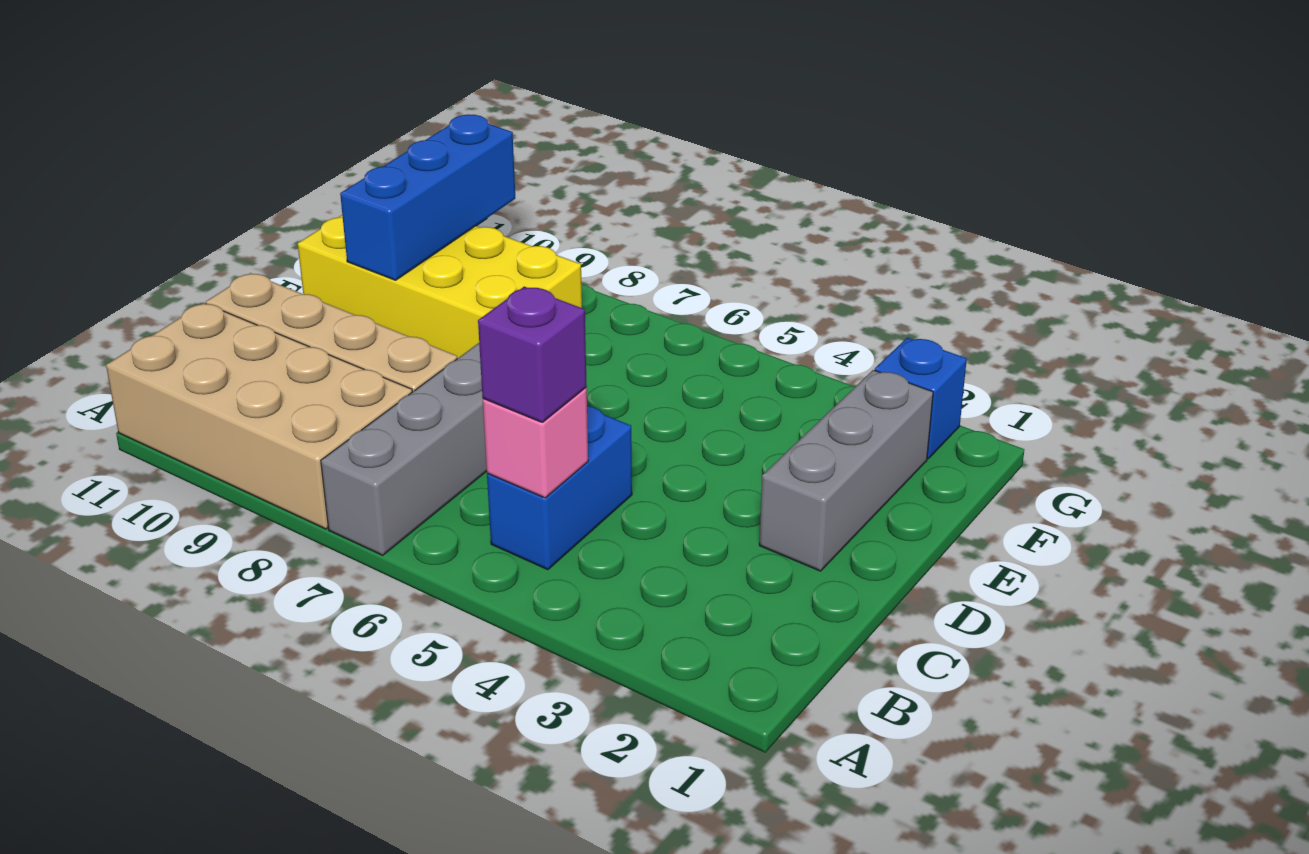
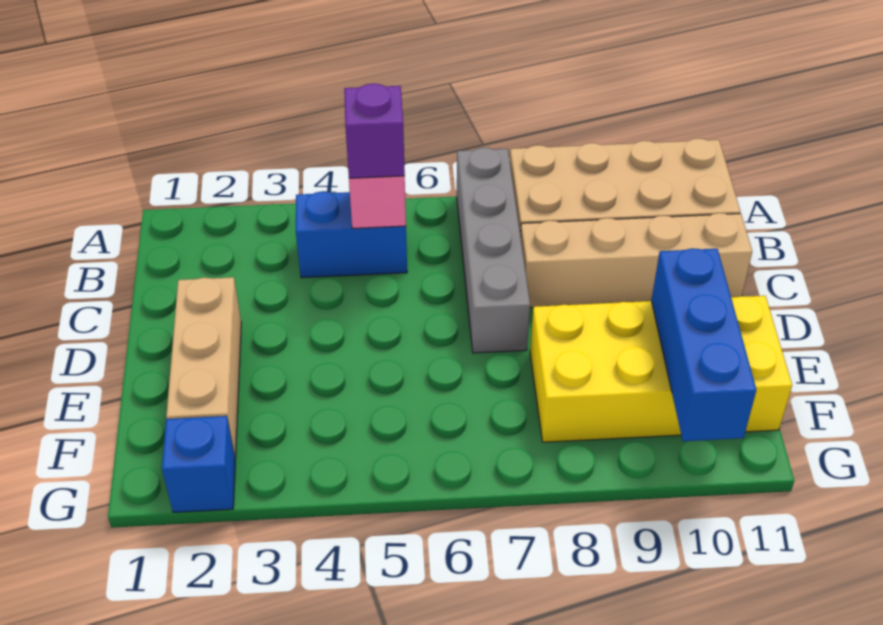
blue brick B5:C5 level 1 -> blue brick B4:B5 level 1
grey brick D2:F2 level 1 -> tan brick D2:F2 level 1

